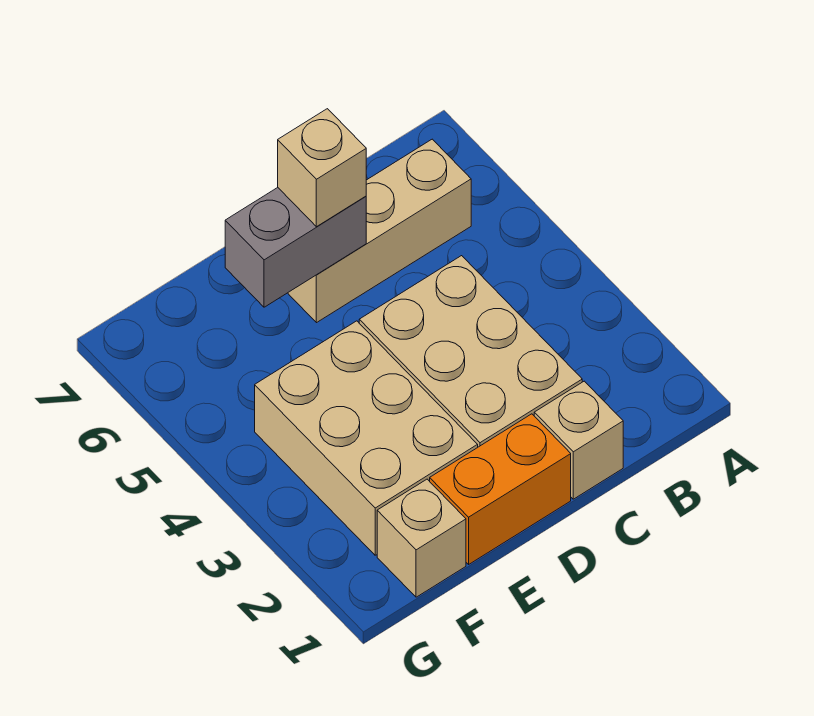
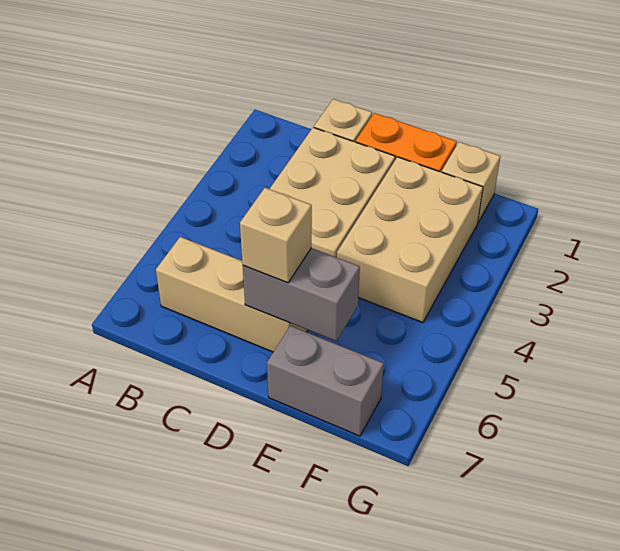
none -> grey brick E7:F7 level 1

